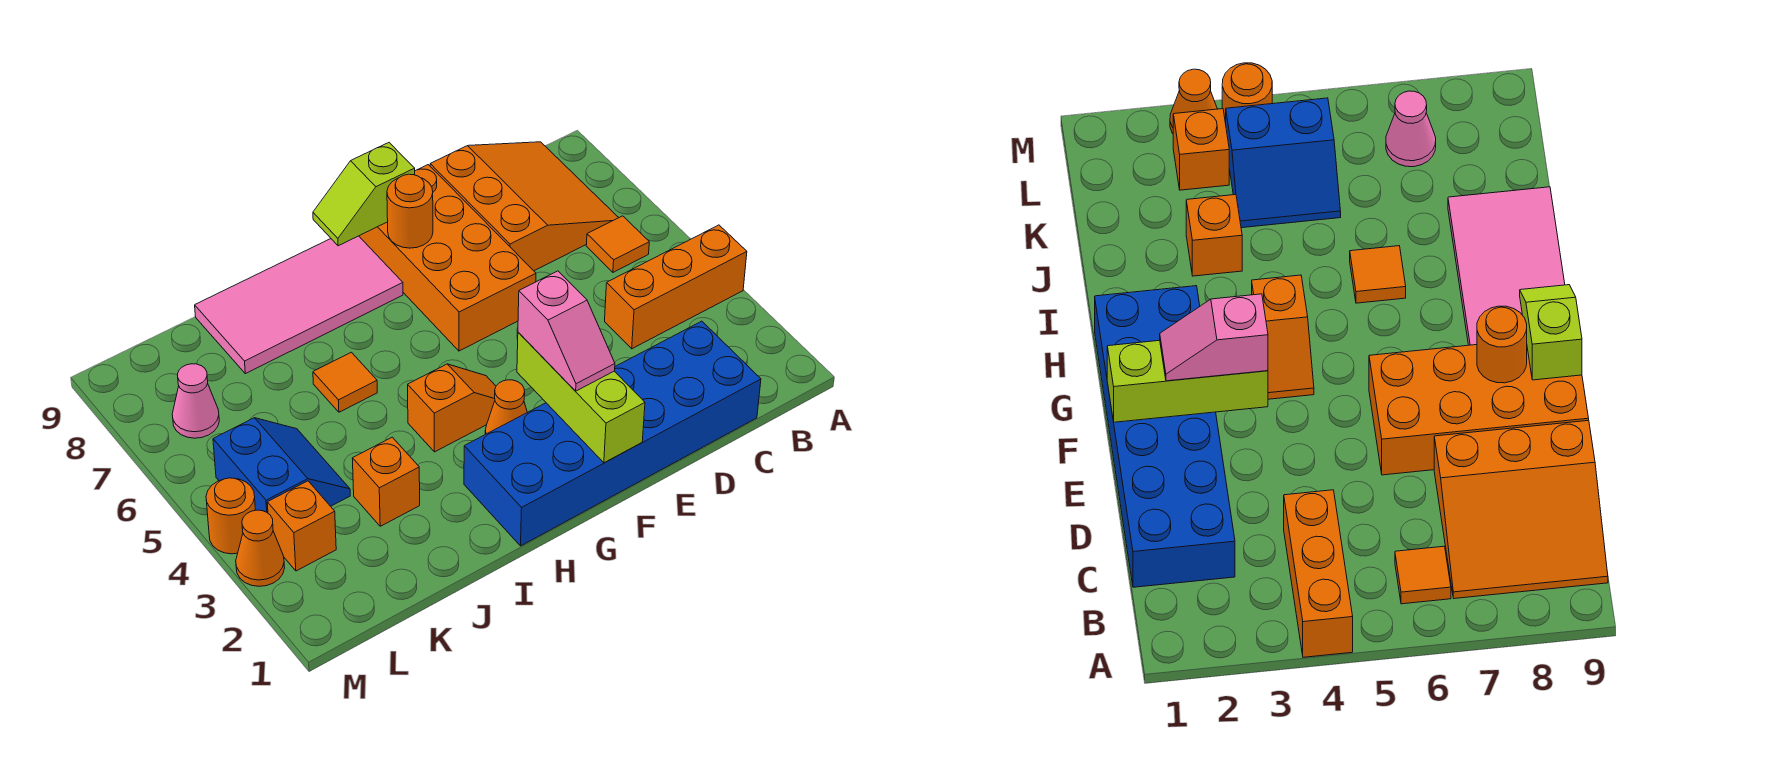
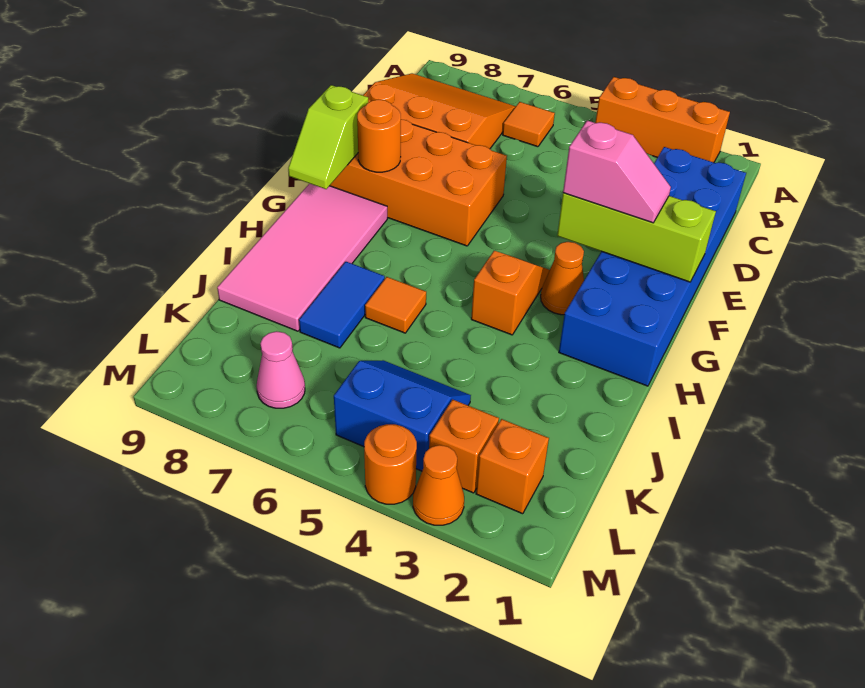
orange brick A4:C4 level 1 -> orange brick A2:A4 level 1
none -> blue tile I7:J7 level 1
orange brick J3 level 1 -> orange brick L2 level 1

